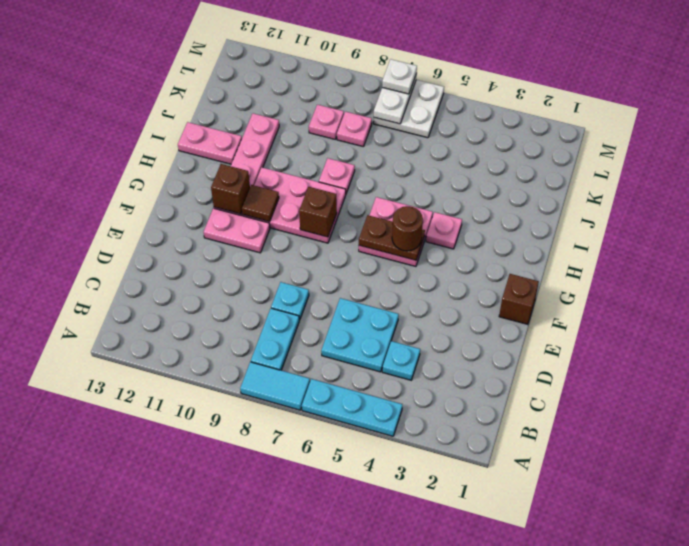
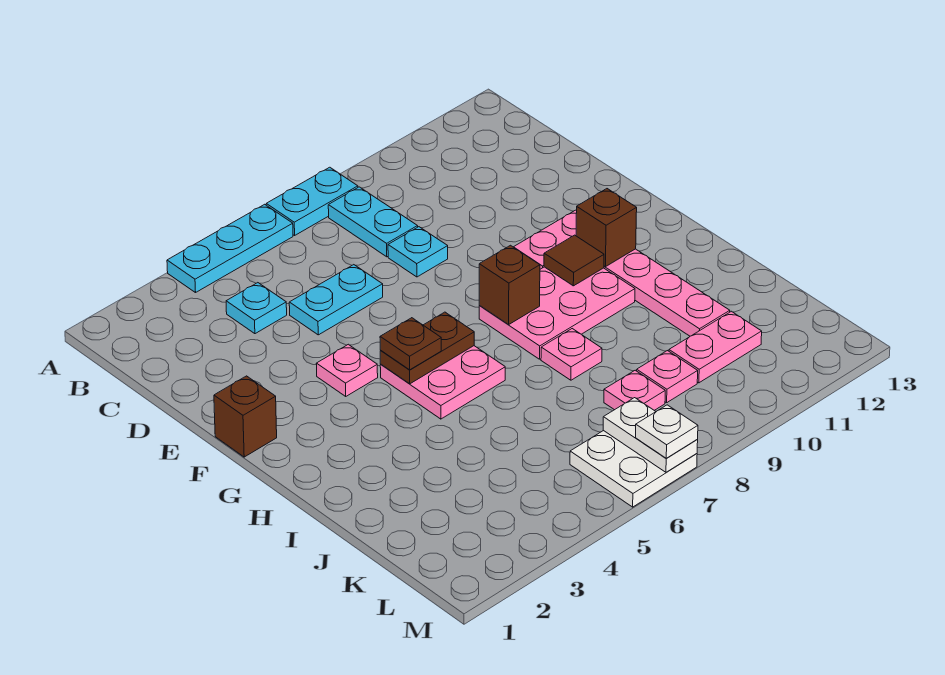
cyan tile A7:A8 level 1 -> cyan plate A7:A8 level 1
cyan plate C5:D6 level 1 -> cyan plate D5:D6 level 1
brown round brick G5 level 3 -> brown plate G5 level 3
pink plate H4 level 1 -> pink plate F4 level 1
pink plate I12:I13 level 1 -> pink plate K10:K11 level 1

